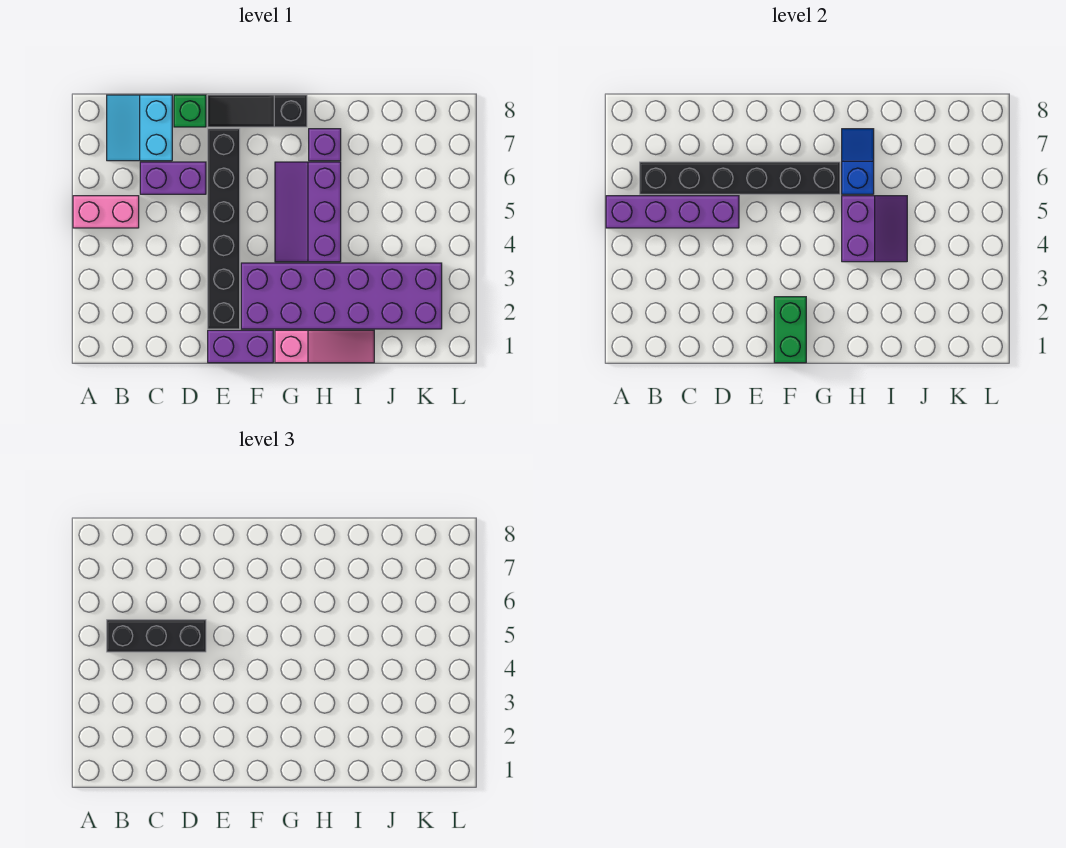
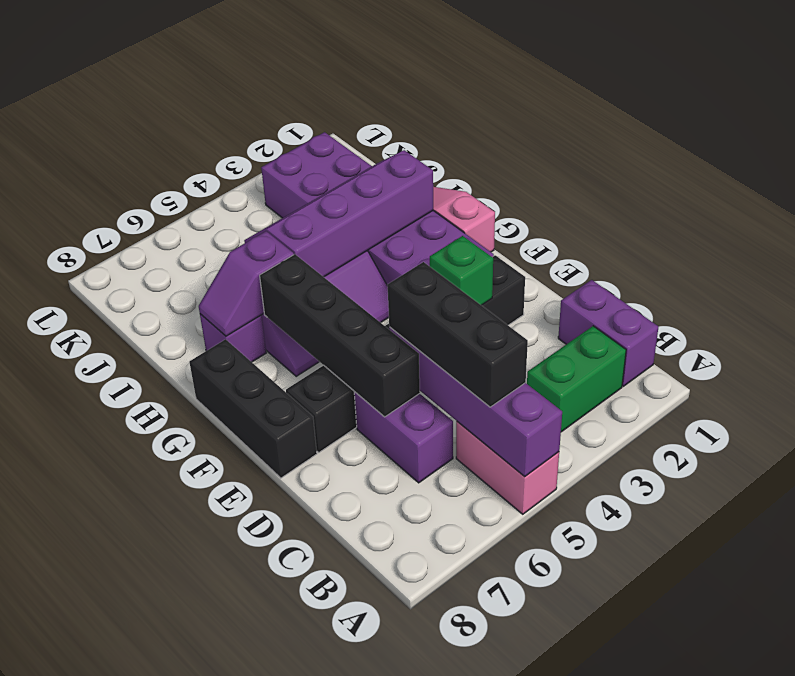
black brick B6:G6 level 2 -> black brick D6:G6 level 2
cyan slope B7:C8 level 1 top C -> none
green brick D8 level 1 -> green brick E3 level 2
purple brick E1:F1 level 1 -> purple brick B1:C1 level 1
black slope E8:G8 level 1 top G -> black brick E8:G8 level 1
green brick F1:F2 level 2 -> green brick B2:B3 level 1
purple slope H4:I5 level 2 top H -> purple slope H2:I5 level 2 top H
blue slope H6:H7 level 2 top 6 -> purple slope H6:H7 level 2 top 6

